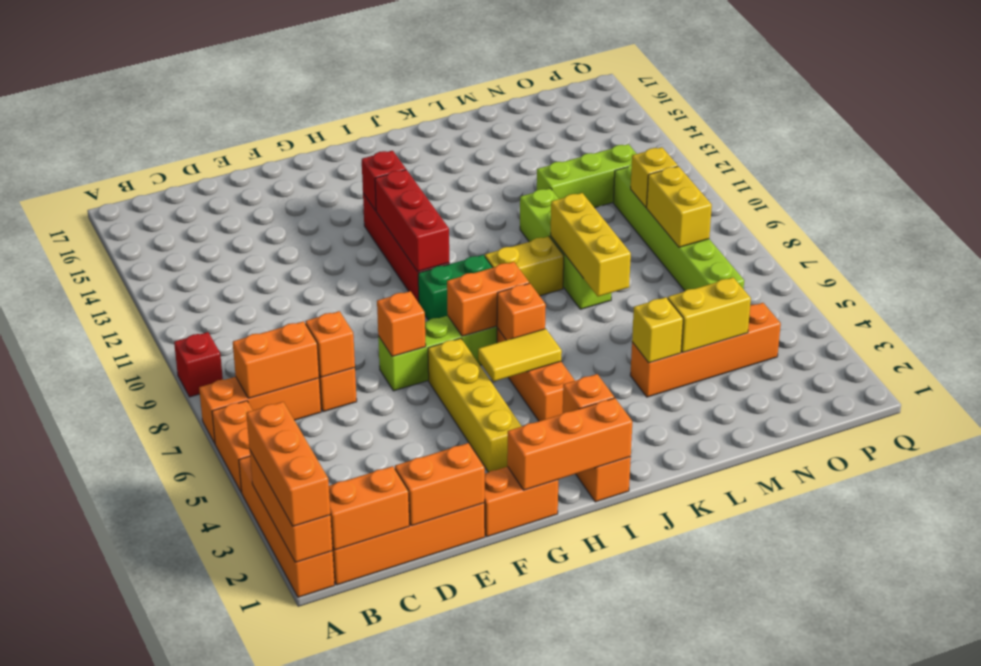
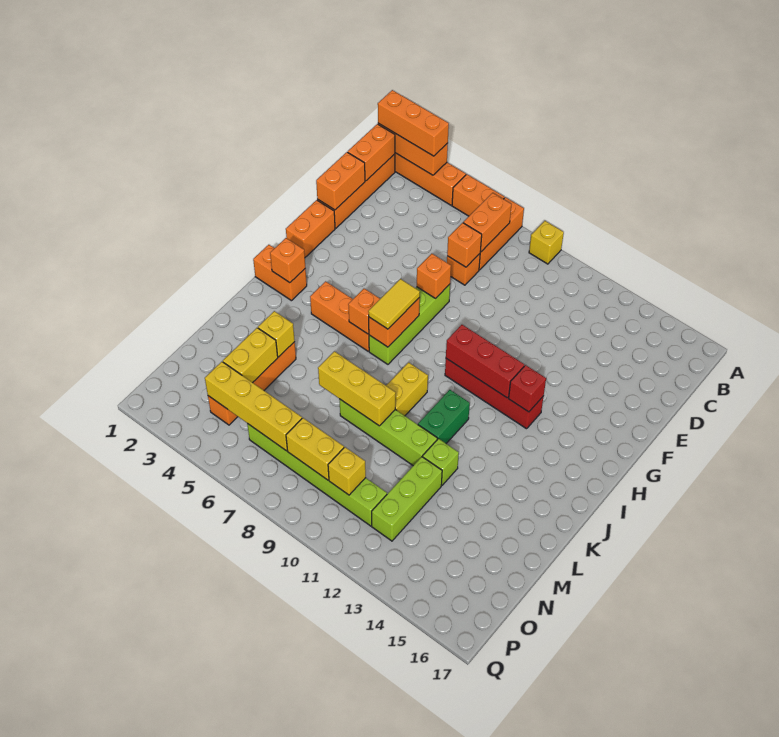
red brick A9 level 1 -> yellow brick A9 level 1
orange brick G1:I1 level 2 -> none
yellow brick G3:G6 level 1 -> yellow brick O4:O7 level 2
yellow tile H5:I5 level 2 -> yellow tile H7:I7 level 3
green brick H9:I9 level 1 -> green brick J11:K11 level 1
none -> lime brick L12 level 1

